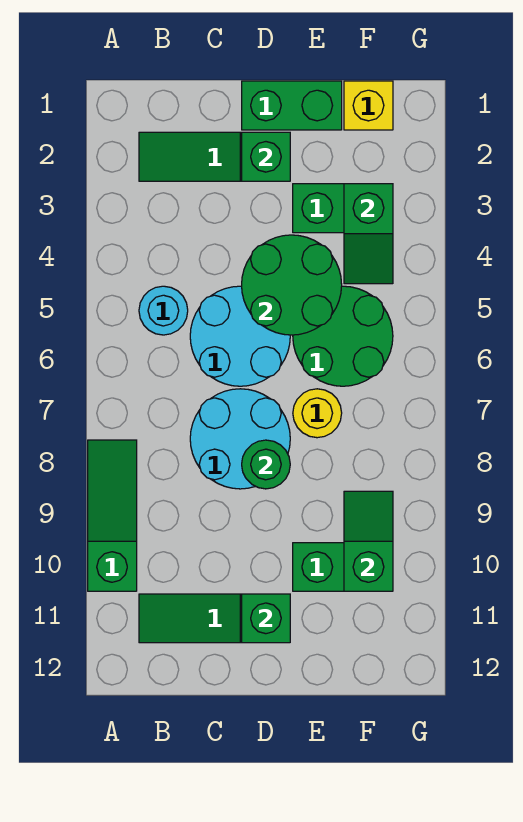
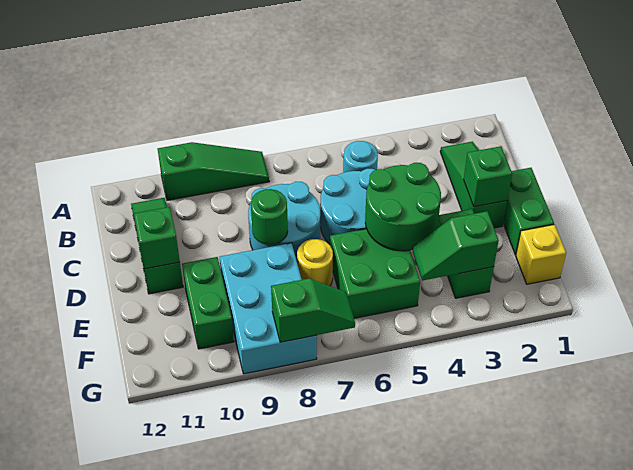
green round brick E5:F6 level 1 -> green brick E5:F6 level 1
none -> cyan brick E8:G9 level 1
green slope F9:F10 level 2 top 10 -> green slope G7:G8 level 2 top 8

